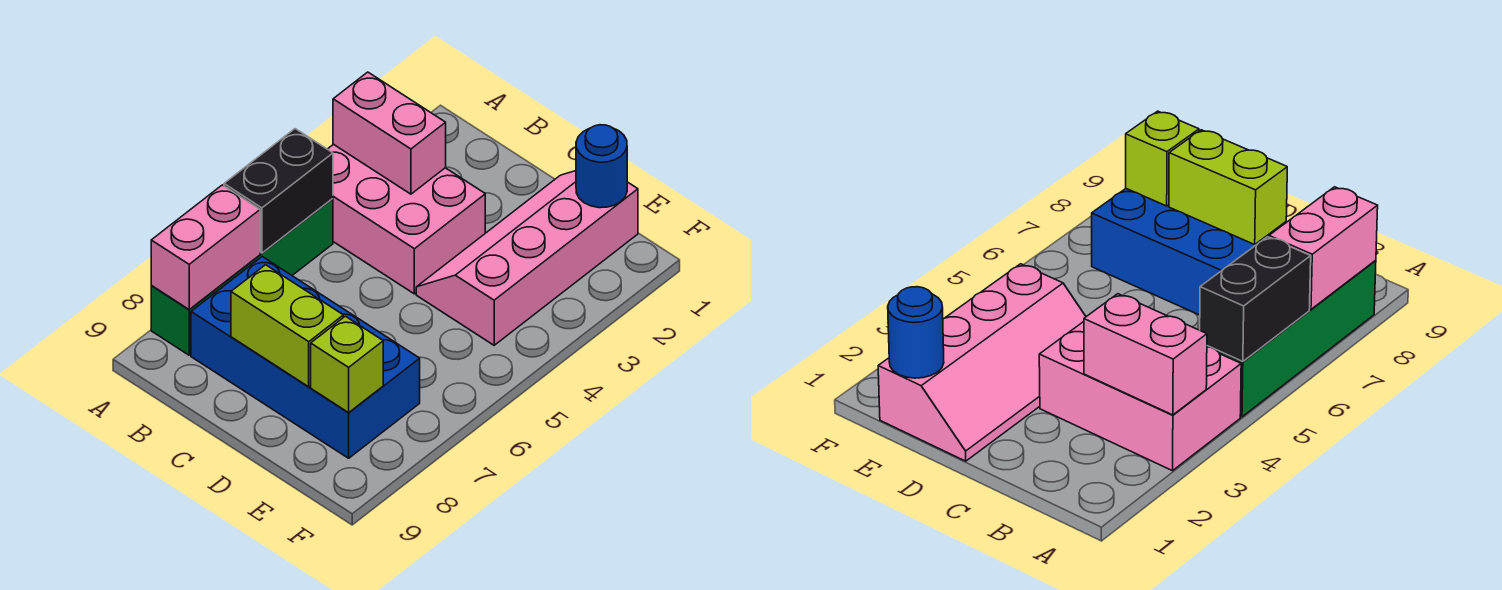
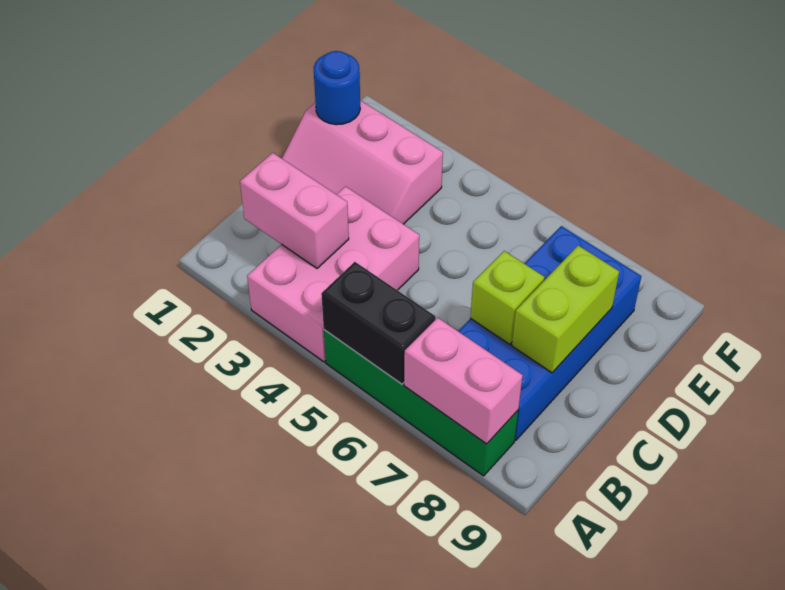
pink brick A3:B3 level 2 -> pink brick B2:B3 level 2
pink slope D1:E4 level 1 top E -> pink slope D1:E3 level 1 top E
lime brick E8 level 2 -> lime brick C7 level 2

